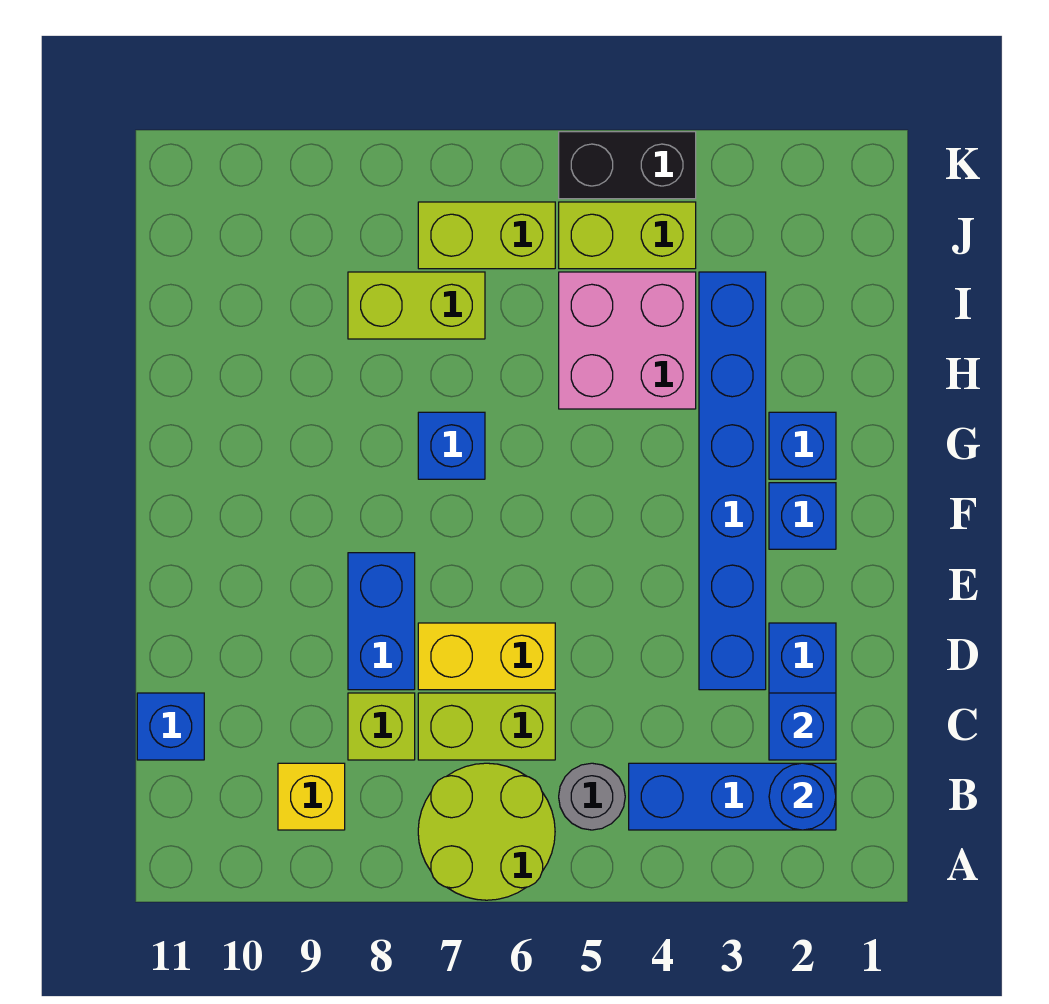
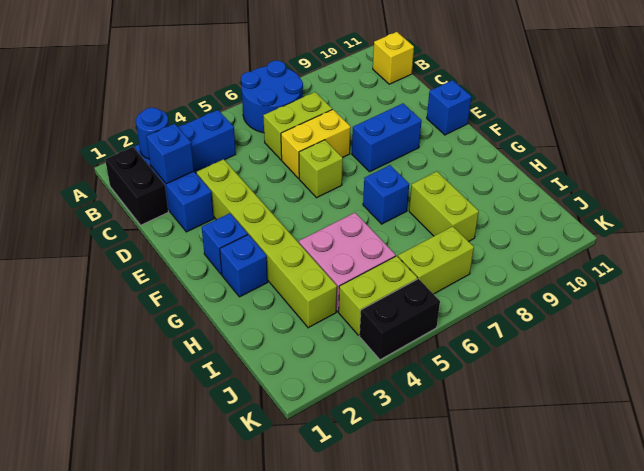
lime round brick A6:B7 level 1 -> blue round brick A6:B7 level 1
none -> black brick B1:C1 level 1
grey round brick B5 level 1 -> none
yellow brick B9 level 1 -> yellow brick B11 level 1
lime brick C8 level 1 -> lime brick E6 level 1
blue brick C11 level 1 -> blue brick E11 level 1
blue brick D3:I3 level 1 -> lime brick D3:I3 level 1
blue brick D8:E8 level 1 -> blue brick E8:E9 level 1
lime brick I7:I8 level 1 -> lime brick H8:I8 level 1

